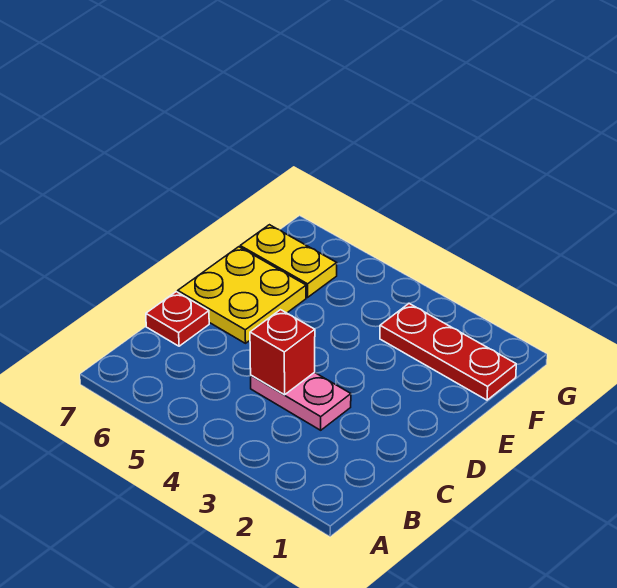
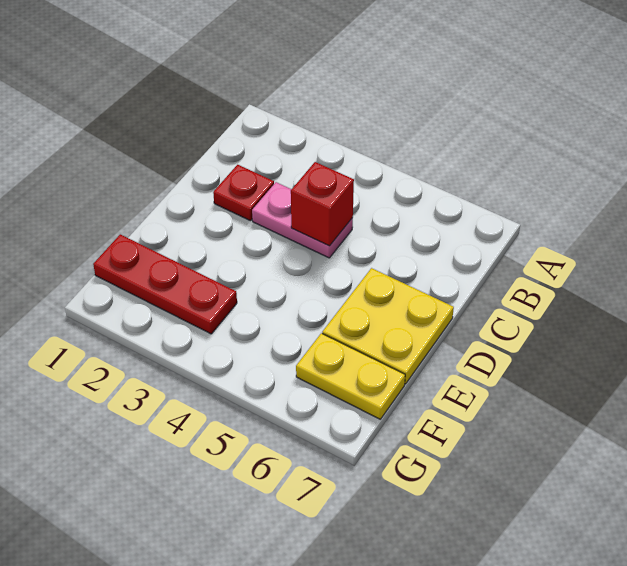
red plate C7 level 1 -> red plate C2 level 1

